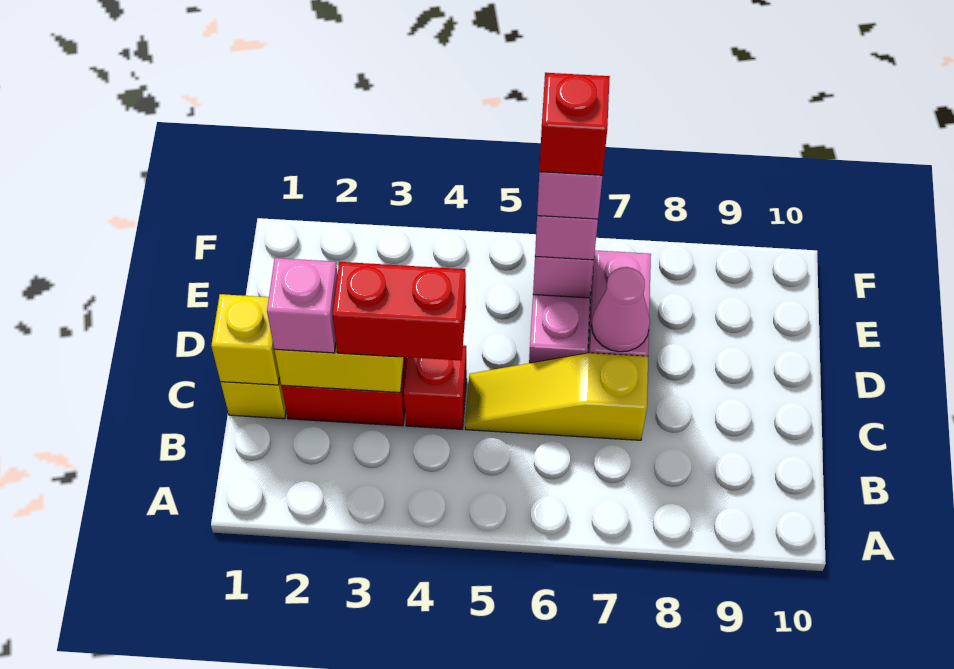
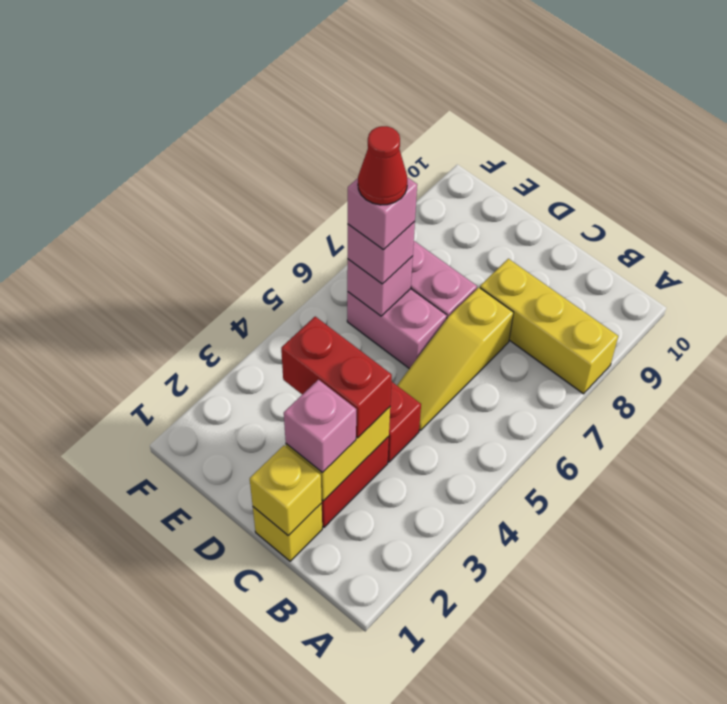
none -> yellow brick A8:C8 level 1
red brick C3:C4 level 3 -> red brick C3:D3 level 3
pink cone D7 level 2 -> none
red brick E6 level 5 -> red cone E6 level 5

